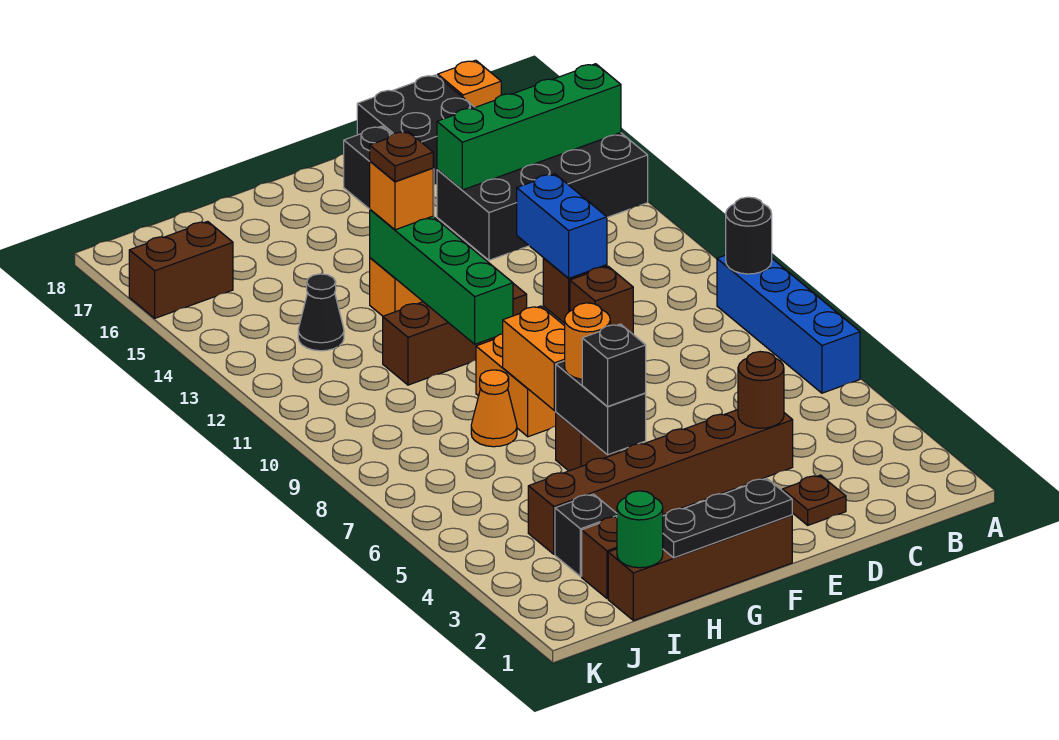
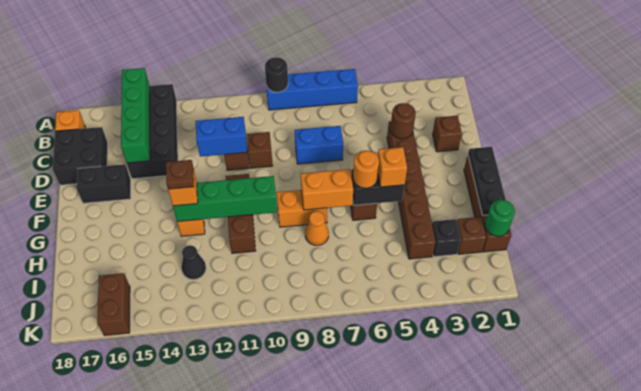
brown plate D2 level 1 -> brown brick D2 level 1
none -> blue brick D7:D8 level 1
black brick G5 level 3 -> orange brick G5 level 3

